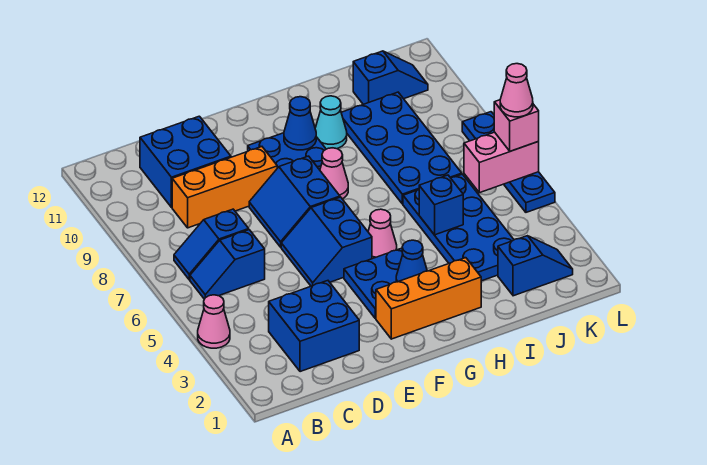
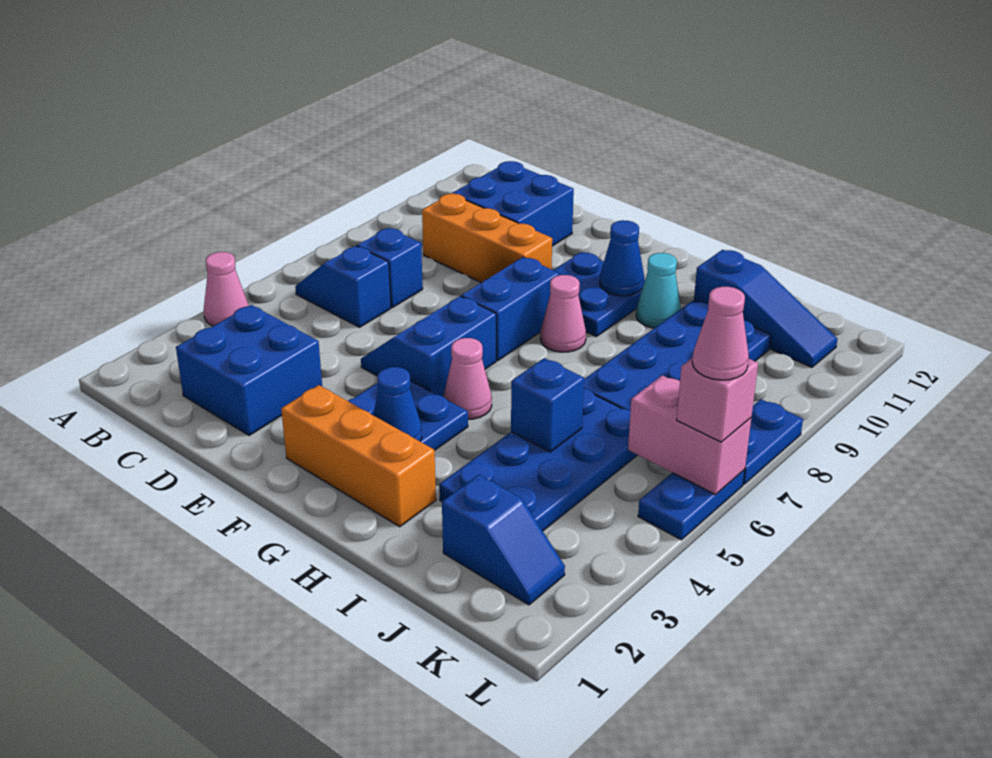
blue slope J11:K11 level 1 top J -> blue slope I11:K11 level 1 top I

